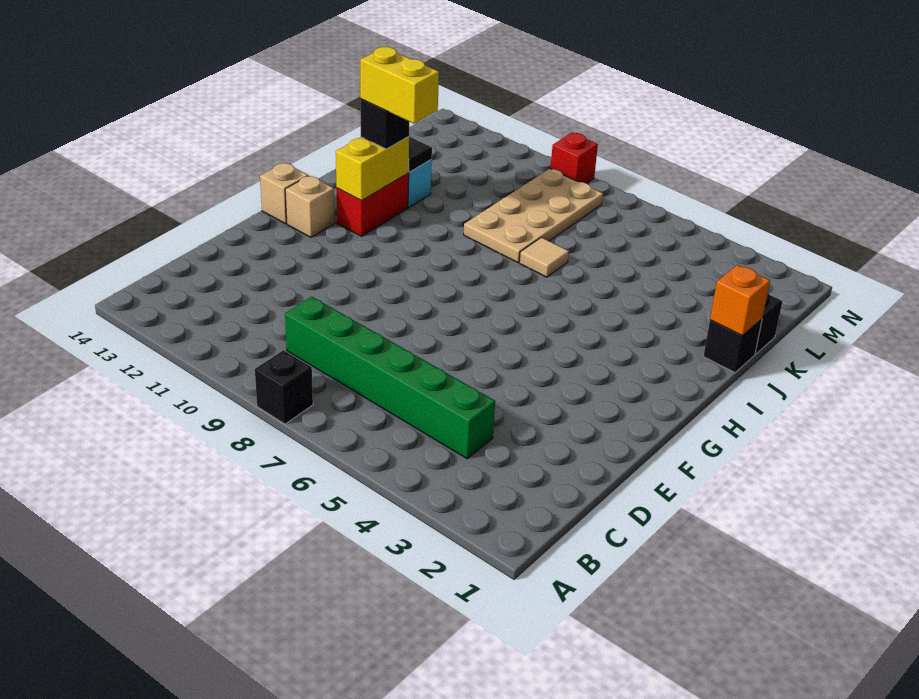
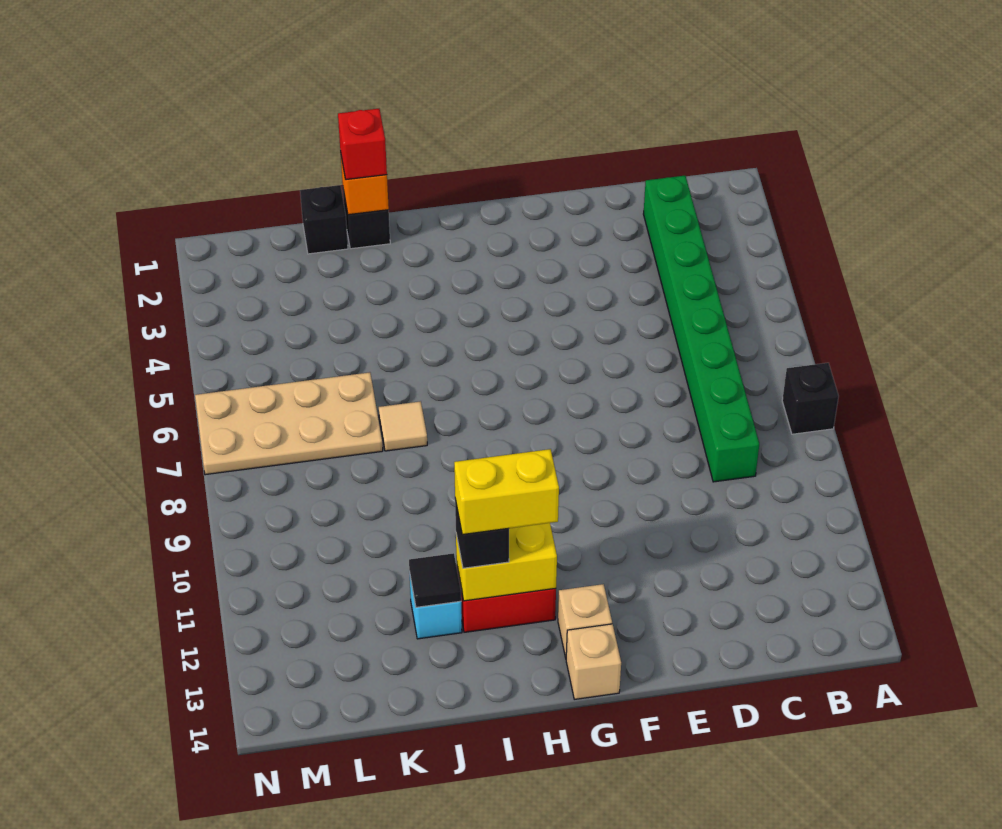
green brick C4:C9 level 1 -> green brick C2:C9 level 1
yellow brick I11:I12 level 4 -> yellow brick H12:I12 level 4
tan plate J8:M9 level 1 -> tan plate K6:N7 level 1
red brick N9 level 1 -> red brick J1 level 3

